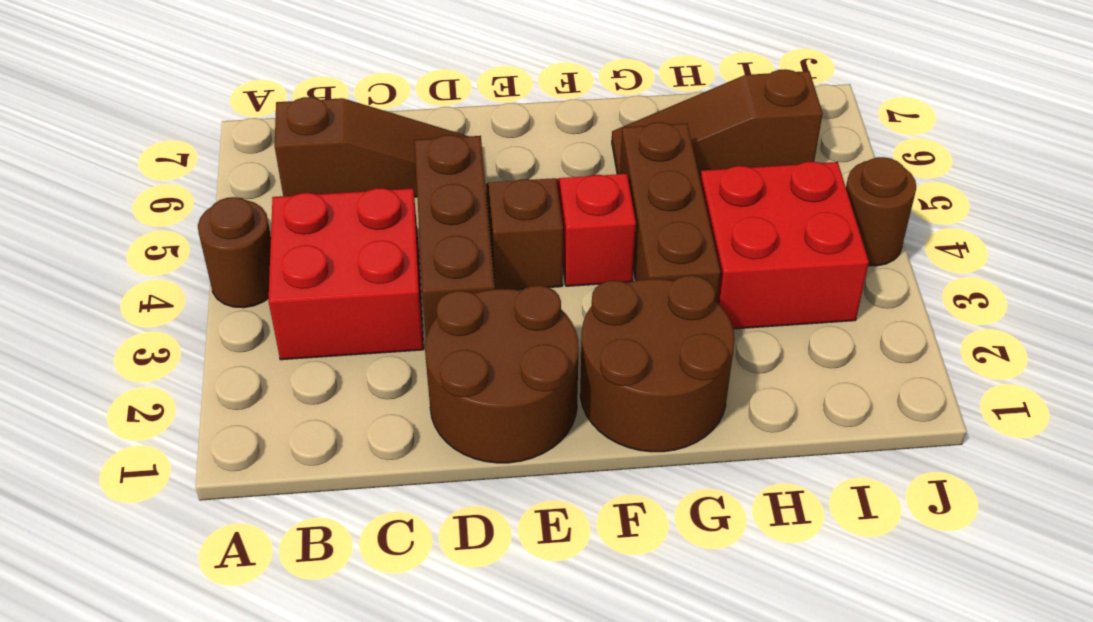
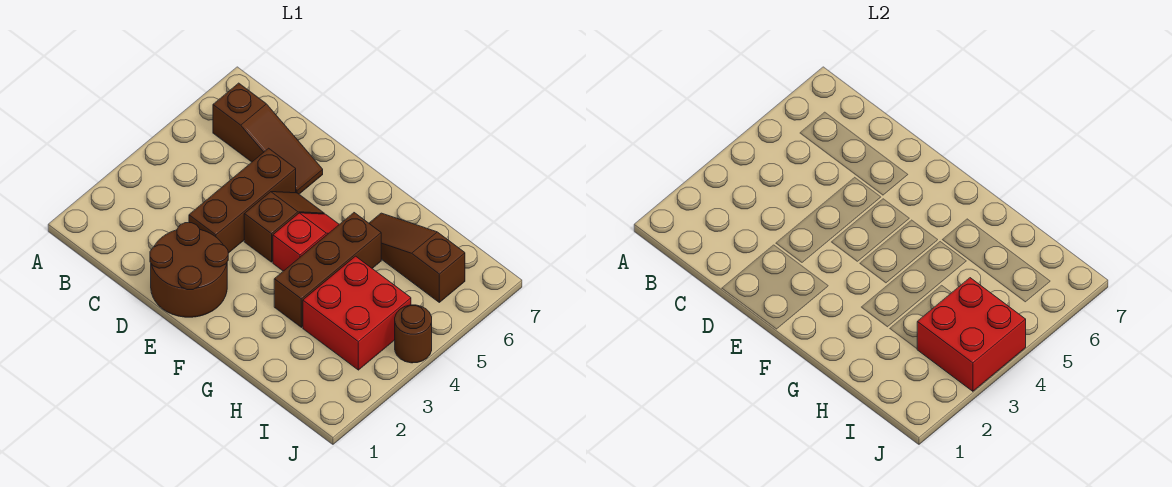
brown round brick A4 level 1 -> none
red brick B3:C4 level 1 -> red brick I3:J4 level 2
brown round brick F1:G2 level 1 -> none

